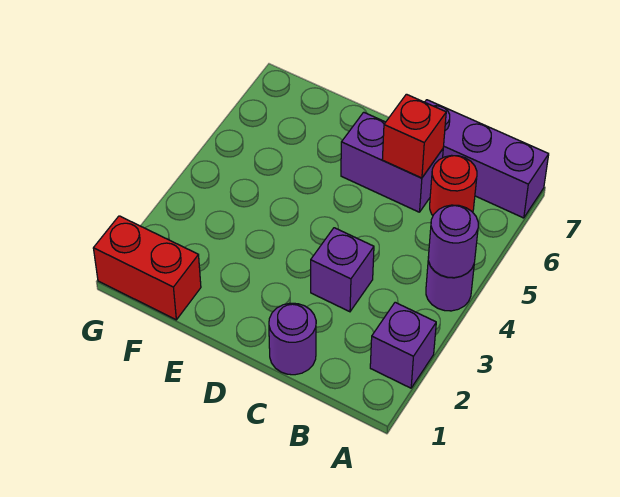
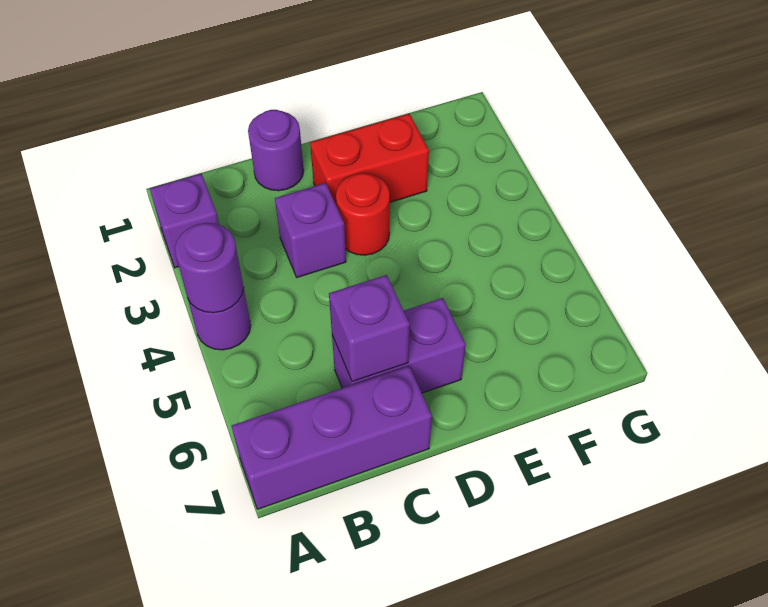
red round brick B6 level 1 -> red round brick D3 level 1
red brick C6 level 2 -> purple brick C6 level 2
red brick F1:G1 level 1 -> red brick D2:E2 level 1

